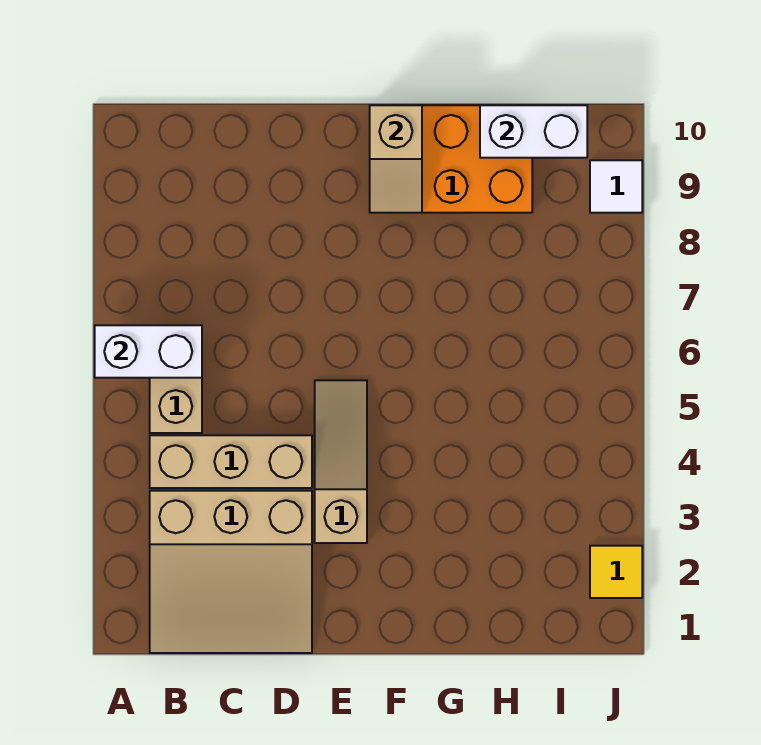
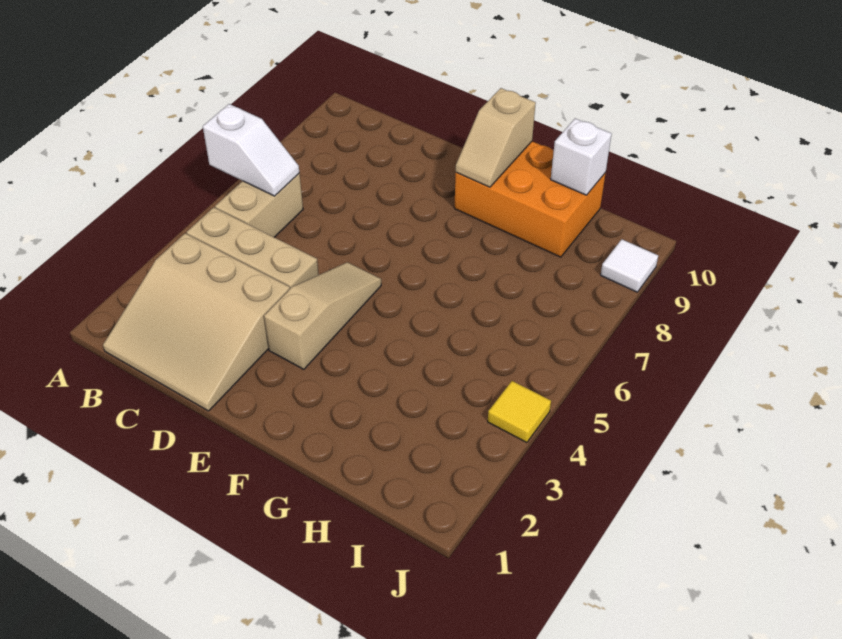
white brick A6:B6 level 2 -> white slope A6:B6 level 2 top A
white brick H10:I10 level 2 -> white brick H10 level 2
yellow tile J2 level 1 -> yellow tile J4 level 1

